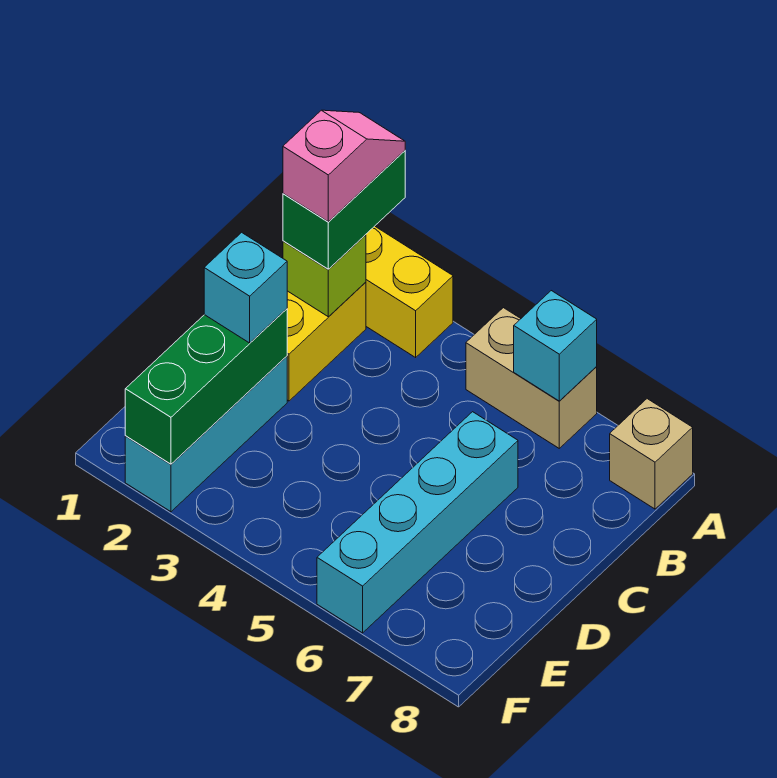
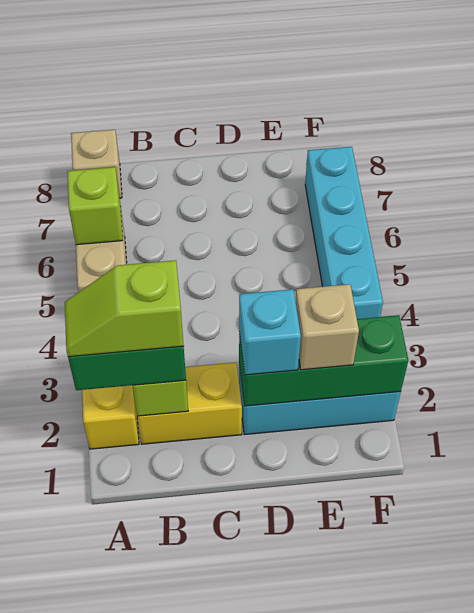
pink slope A2:B2 level 4 top B -> lime slope A2:B2 level 4 top B
cyan brick A6 level 2 -> lime brick A6 level 2
cyan brick C6:F6 level 1 -> cyan brick F4:F7 level 1
none -> tan brick E2 level 3

